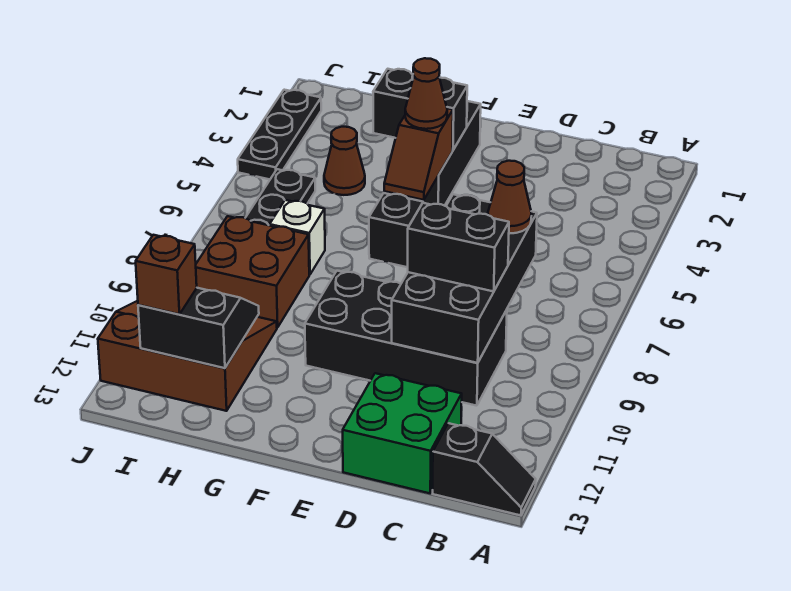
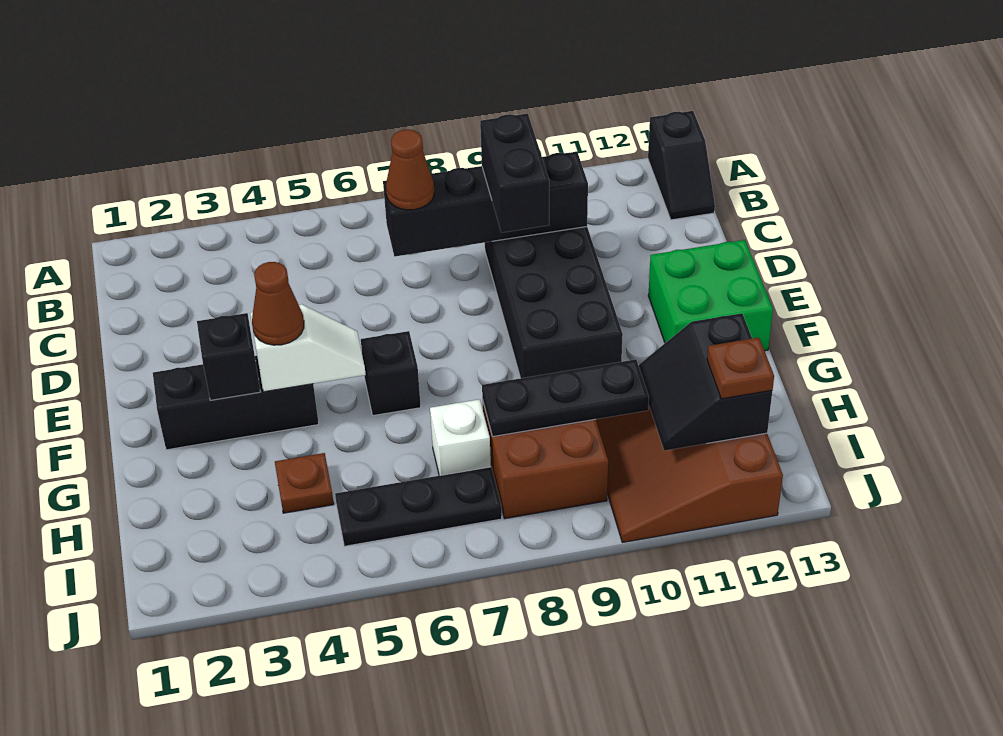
black slope A13:B13 level 1 top B -> black slope A13:B13 level 1 top A
black brick C7:D10 level 2 -> black brick C7:C10 level 2
green brick C12:D13 level 1 -> green brick E12:F13 level 1
black brick F3:G3 level 2 -> black brick F3 level 2
brown slope F4:F5 level 2 top 4 -> white slope F4:F5 level 2 top 4
brown cone H4 level 1 -> brown plate H4 level 1
brown brick I12 level 3 -> brown plate I12 level 3
black plate J2:J4 level 1 -> black plate H8:H10 level 2

